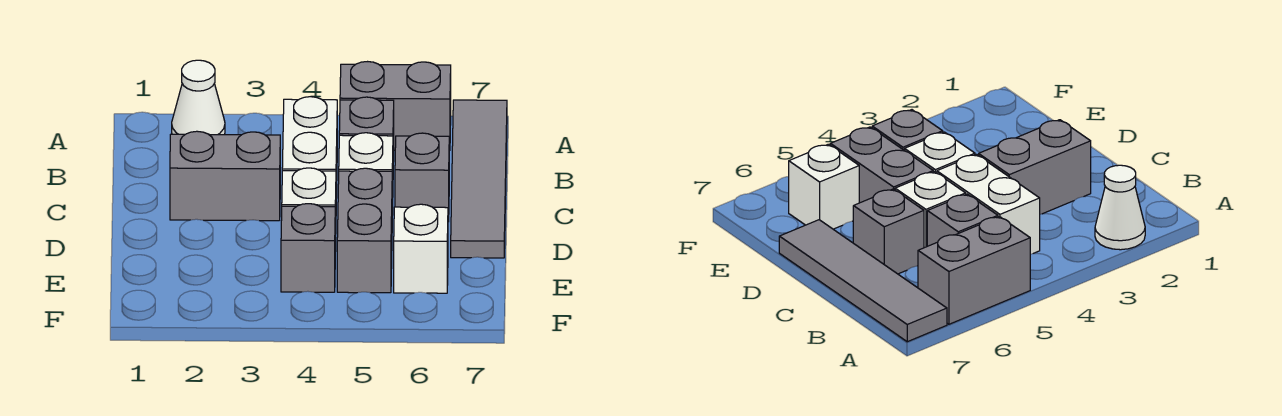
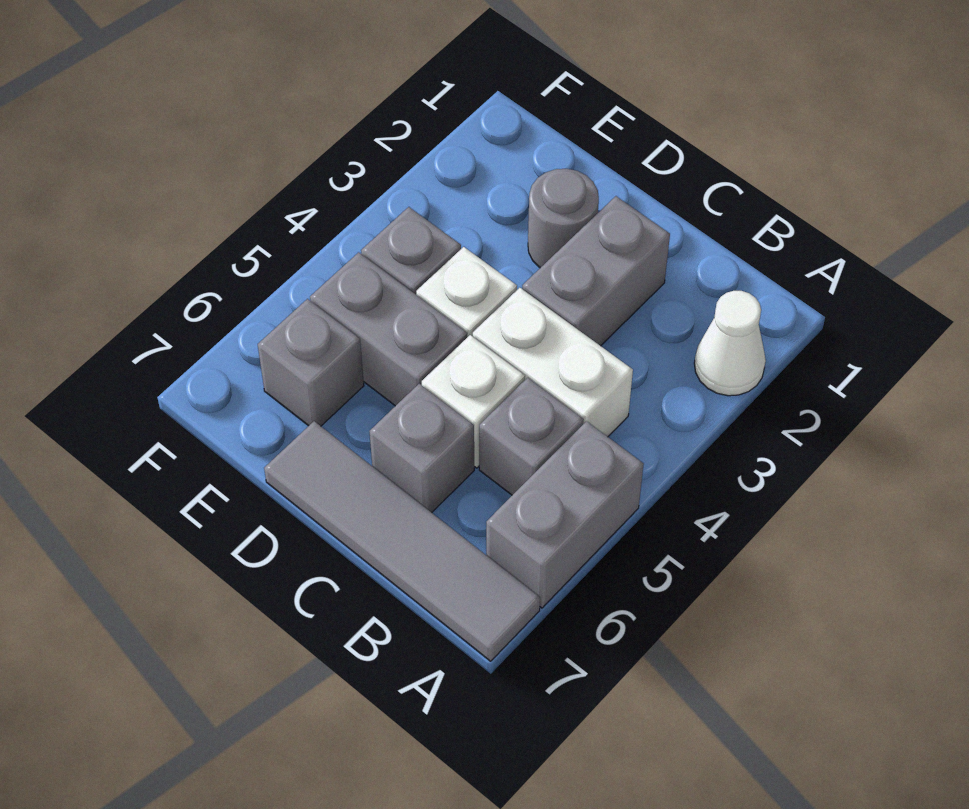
none -> grey round brick D2 level 1
white brick E6 level 1 -> grey brick E6 level 1

